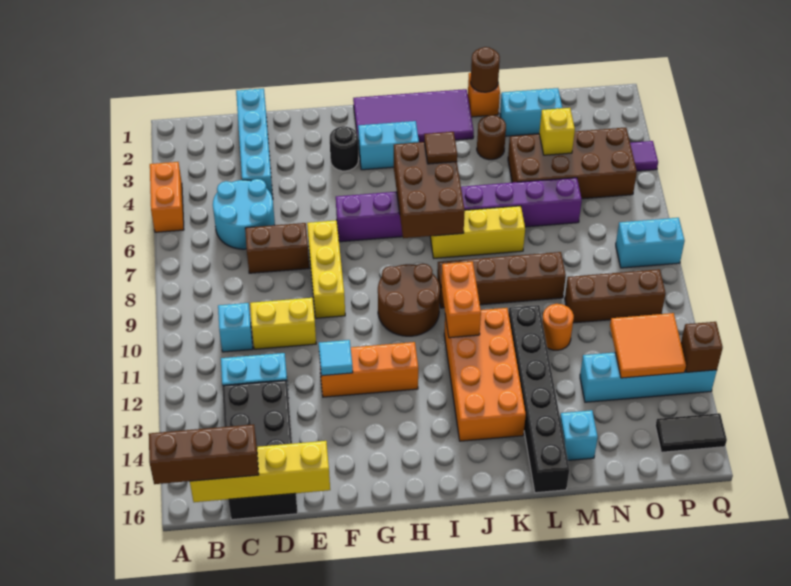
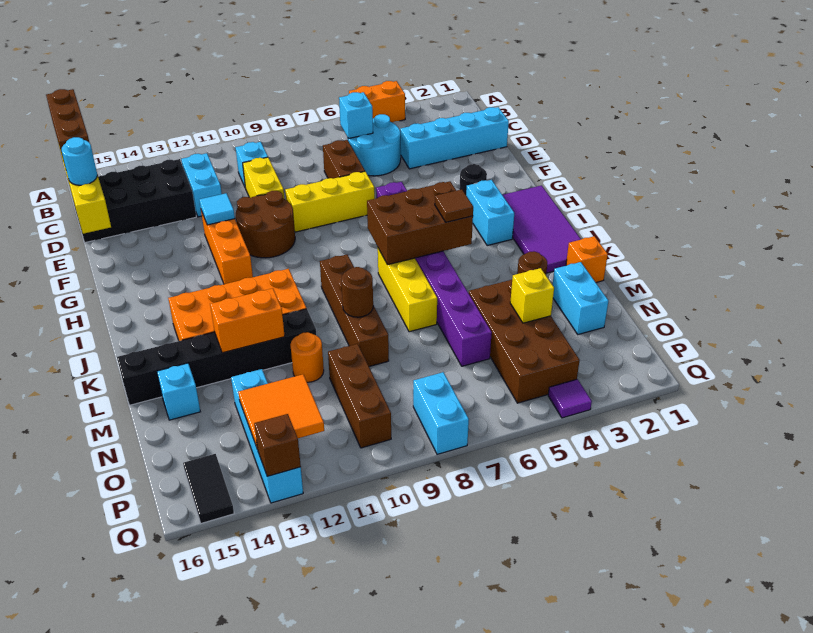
none -> cyan brick C6 level 2
none -> cyan round brick D16 level 3
brown round brick H9:I10 level 1 -> brown round brick F10:G11 level 1
orange brick J10:J11 level 2 -> orange brick L12:L13 level 2
brown round brick L1 level 2 -> brown round brick L9 level 2

